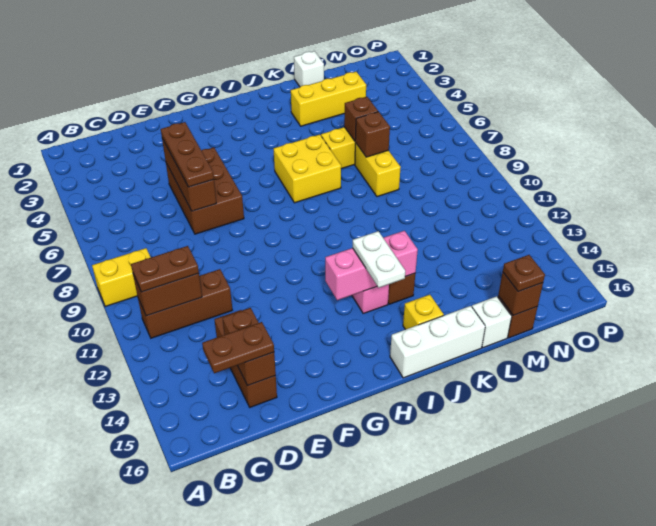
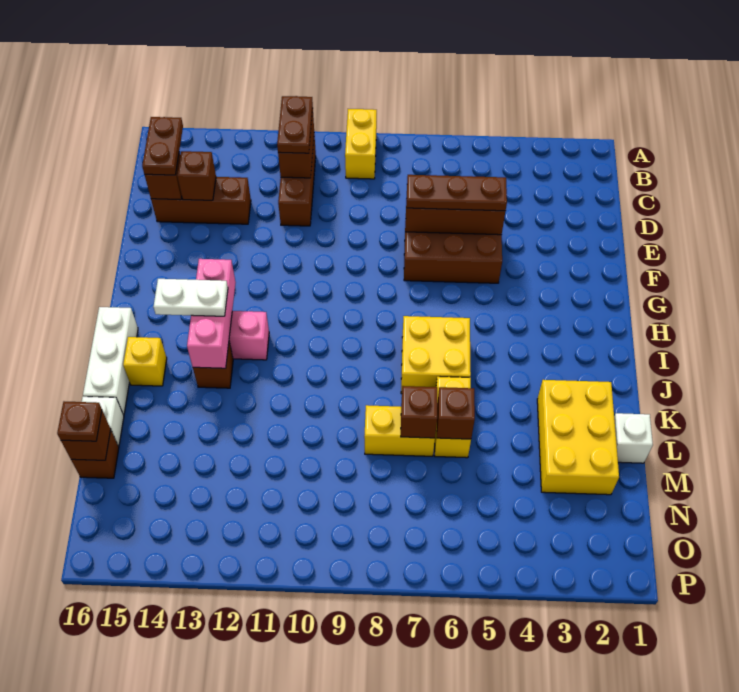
yellow brick K3:M3 level 1 -> yellow brick K2:M3 level 1

